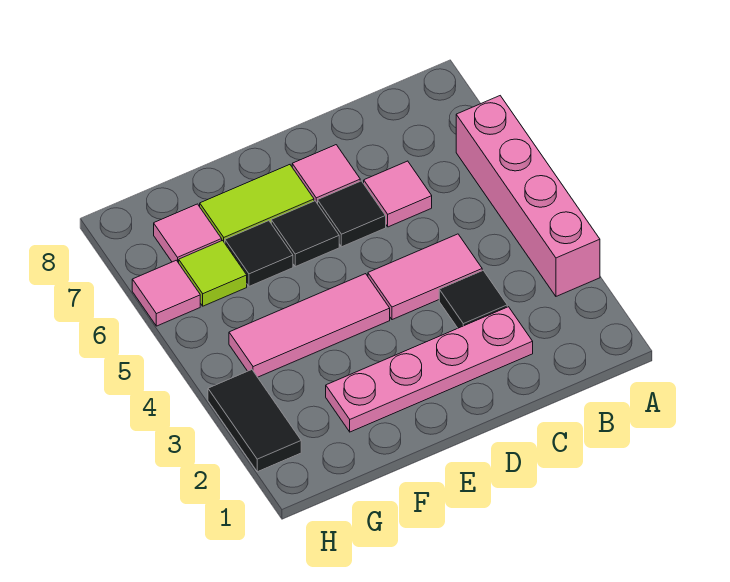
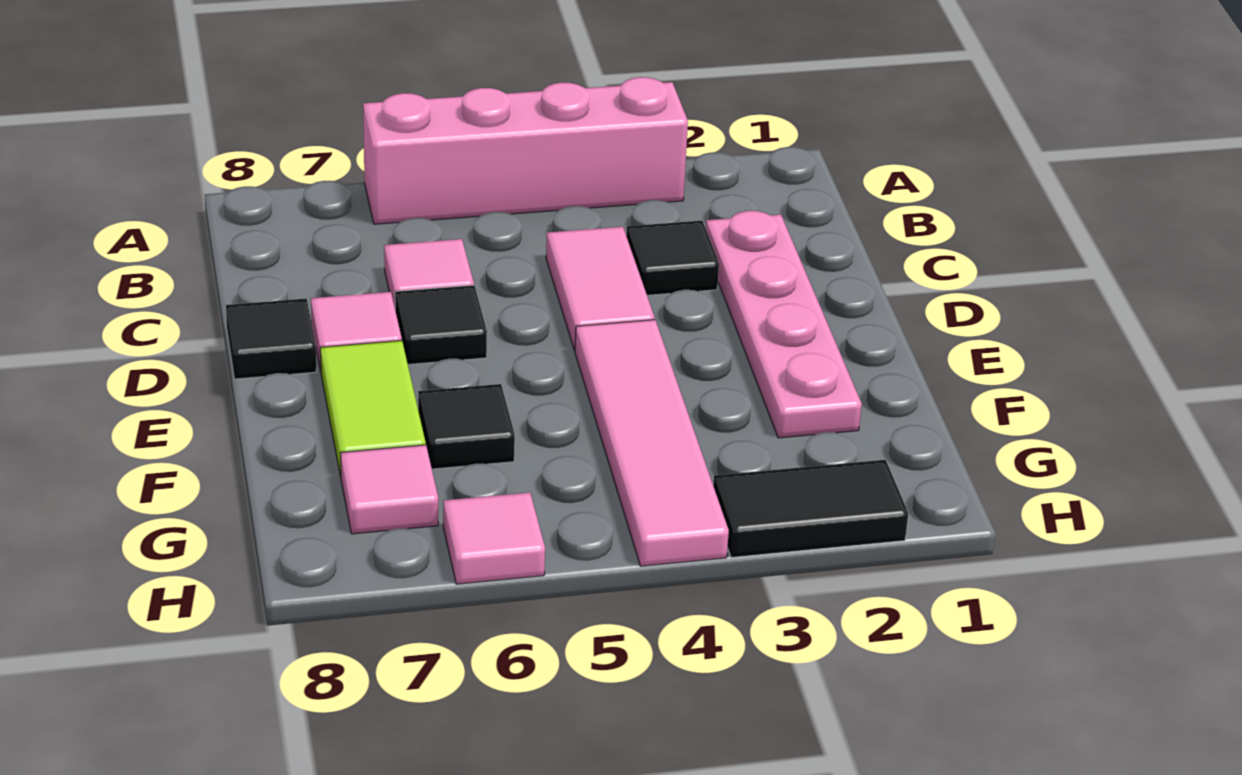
pink tile E4:G4 level 1 -> pink tile E4:H4 level 1
black tile E6 level 1 -> black tile D8 level 1
lime tile G6 level 1 -> none

